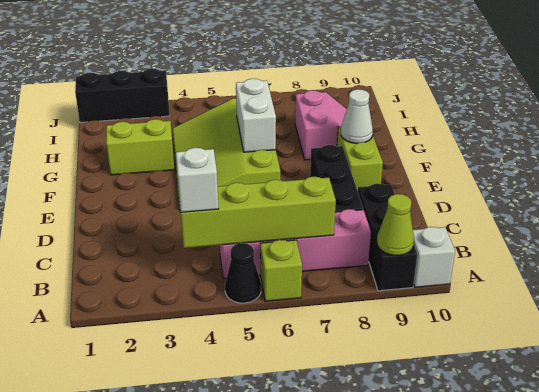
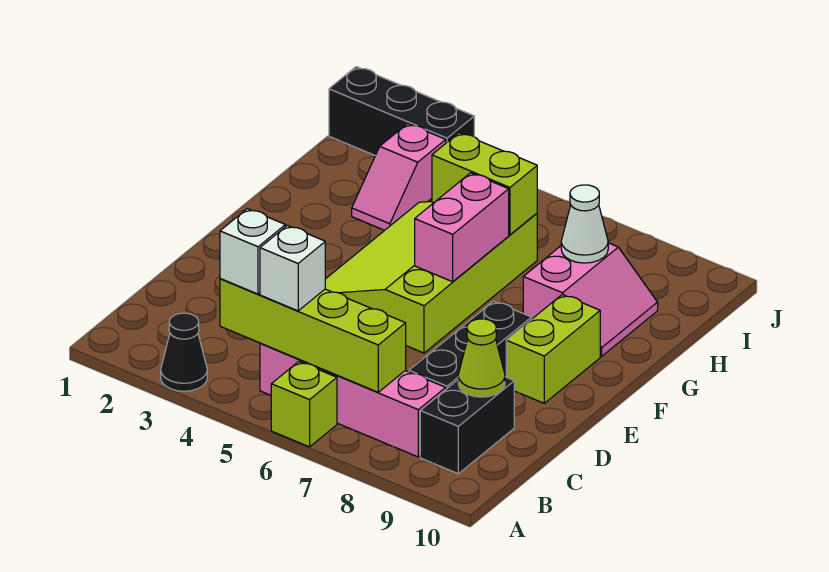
black cone A5 level 1 -> black cone A3 level 1
black brick A9:C9 level 1 -> black brick B9:C9 level 1
lime cone A9 level 2 -> lime cone C9 level 2
white brick A10 level 1 -> white brick B5 level 3
white brick F6:G6 level 2 -> pink brick F6:G6 level 2
white cone F9 level 2 -> white cone H8 level 2
lime brick G2:G3 level 1 -> lime brick H5:H6 level 2
none -> pink slope H3:I3 level 1 top I

